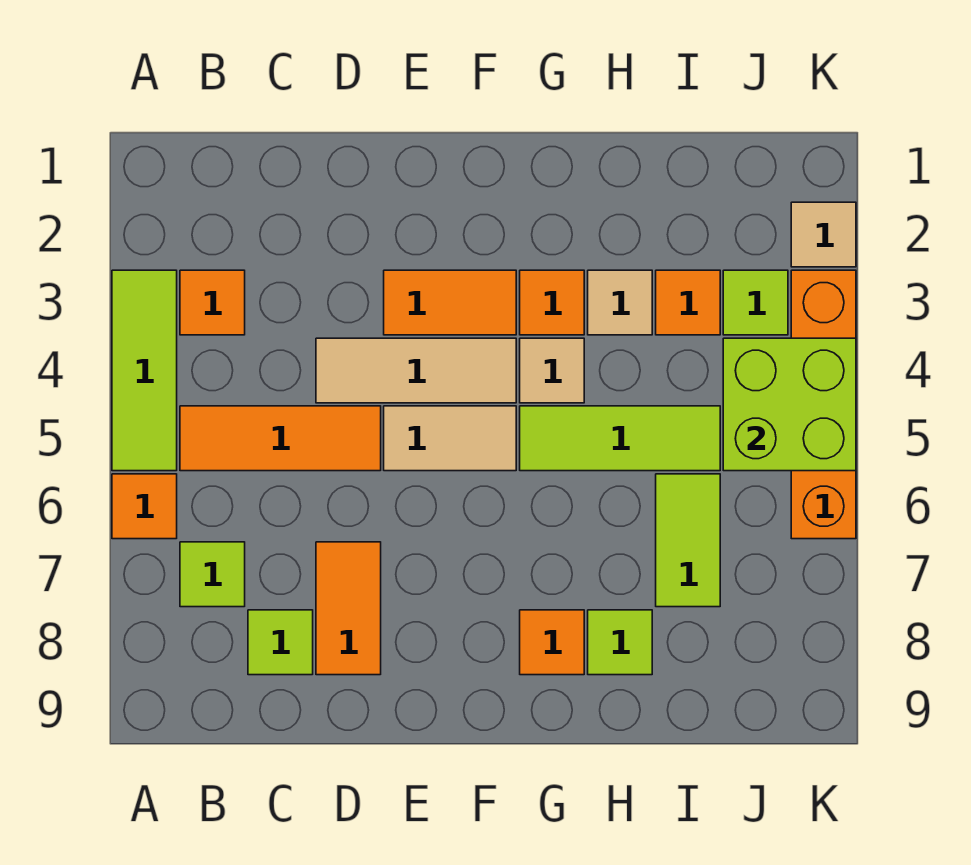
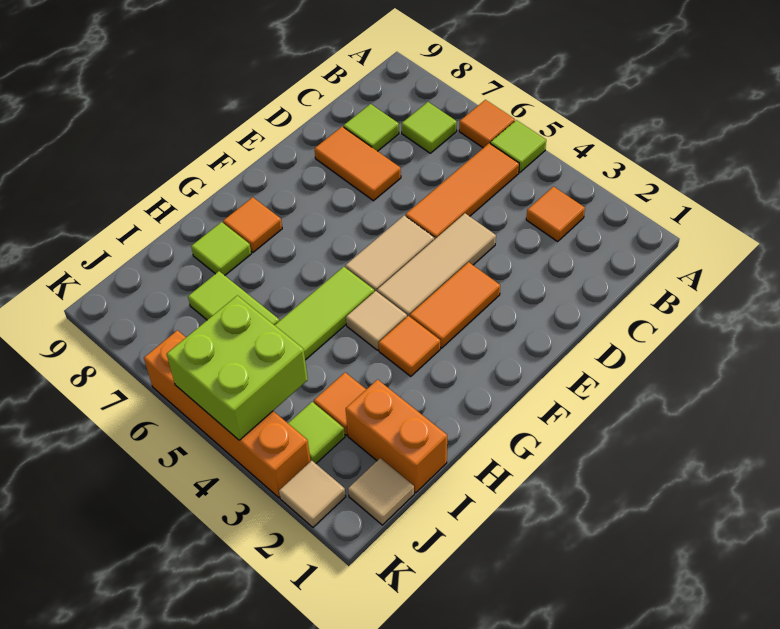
lime tile A3:A5 level 1 -> lime tile A5 level 1
tan tile H3 level 1 -> tan tile J1 level 1
none -> orange brick I1:I2 level 1

